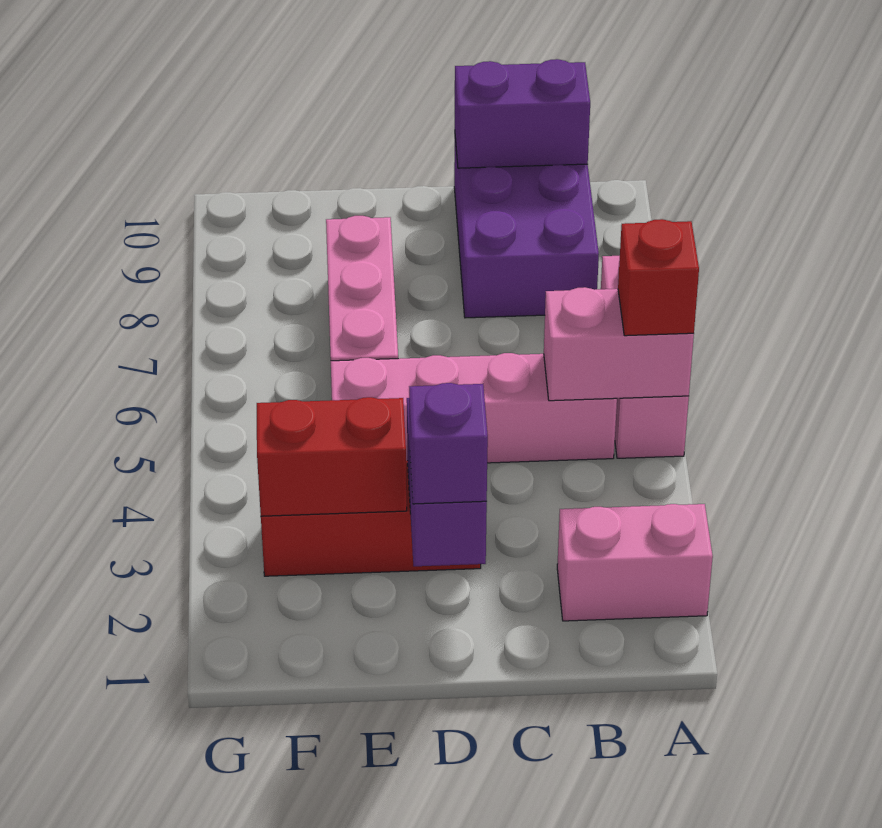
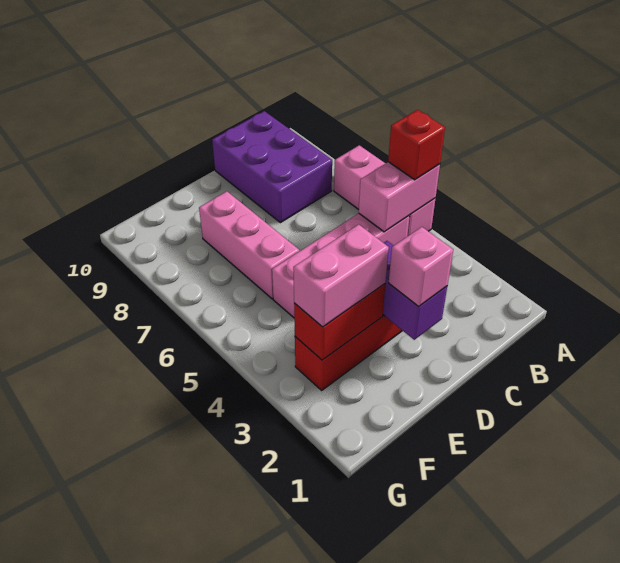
pink brick A2:B2 level 1 -> pink brick E3:F3 level 3
purple brick B10:C10 level 2 -> none
purple brick D2 level 3 -> pink brick D2 level 3

